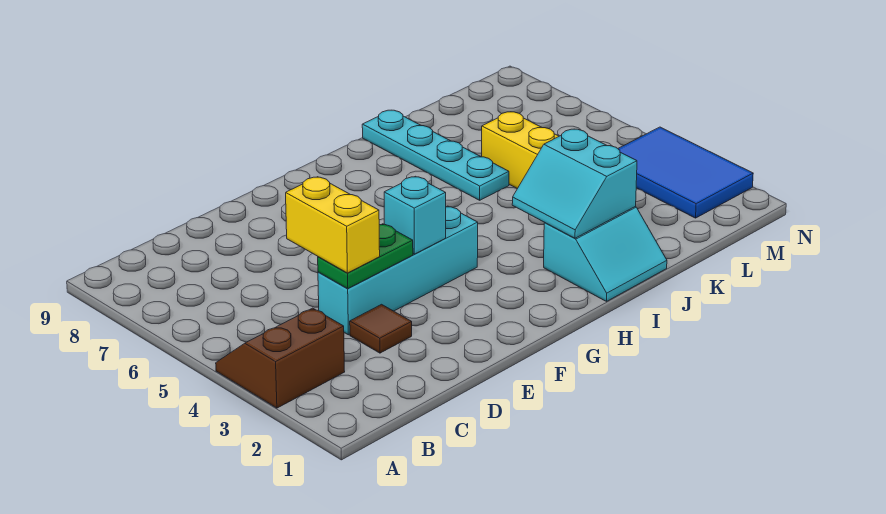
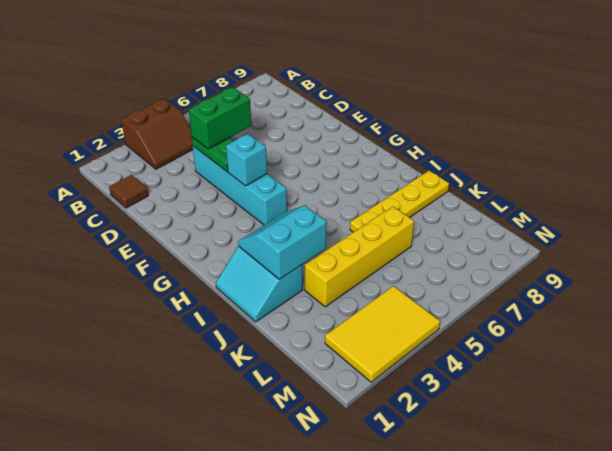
brown slope A3:B4 level 1 top 3 -> brown slope A3:B4 level 1 top A
brown tile D3 level 1 -> brown tile C1 level 1
yellow brick D4:D5 level 3 -> green brick D4:D5 level 3
cyan plate J6:J9 level 1 -> yellow plate J6:J9 level 1
blue tile M2:N4 level 1 -> yellow tile M2:N4 level 1

